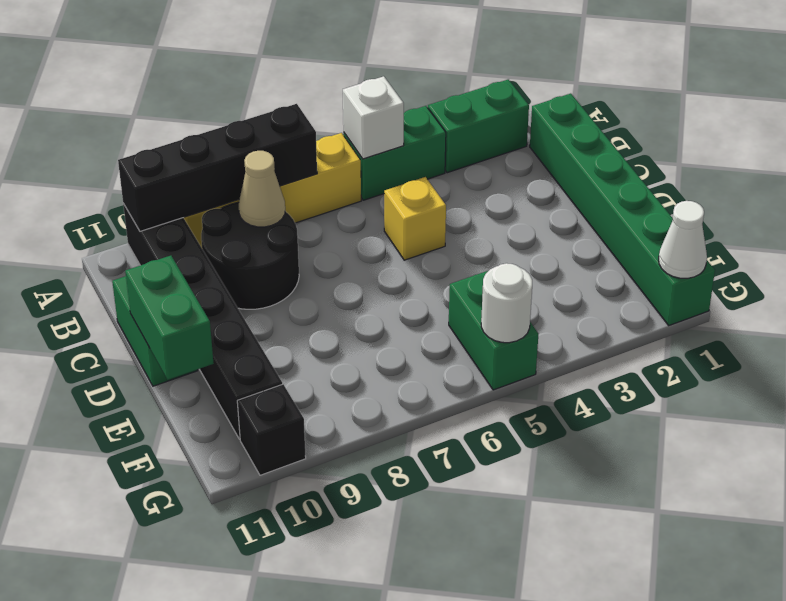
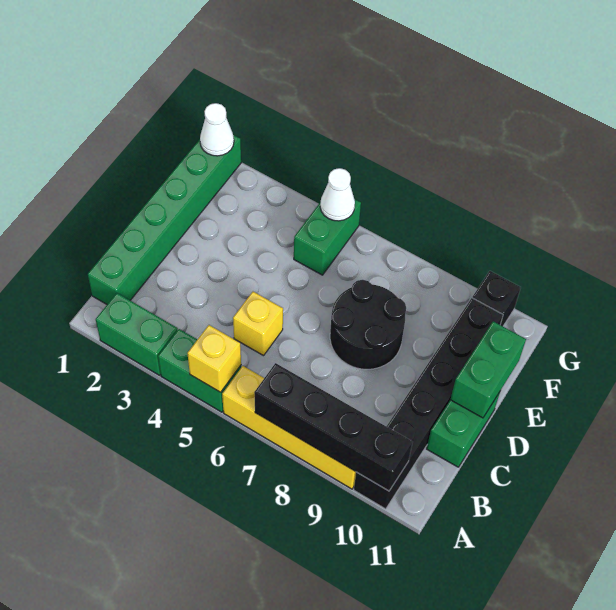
white brick A5 level 2 -> yellow brick A5 level 2
black round brick B8:C9 level 1 -> black round brick D7:E8 level 1
tan cone B8 level 2 -> none
white round brick G5 level 2 -> white cone G5 level 2

